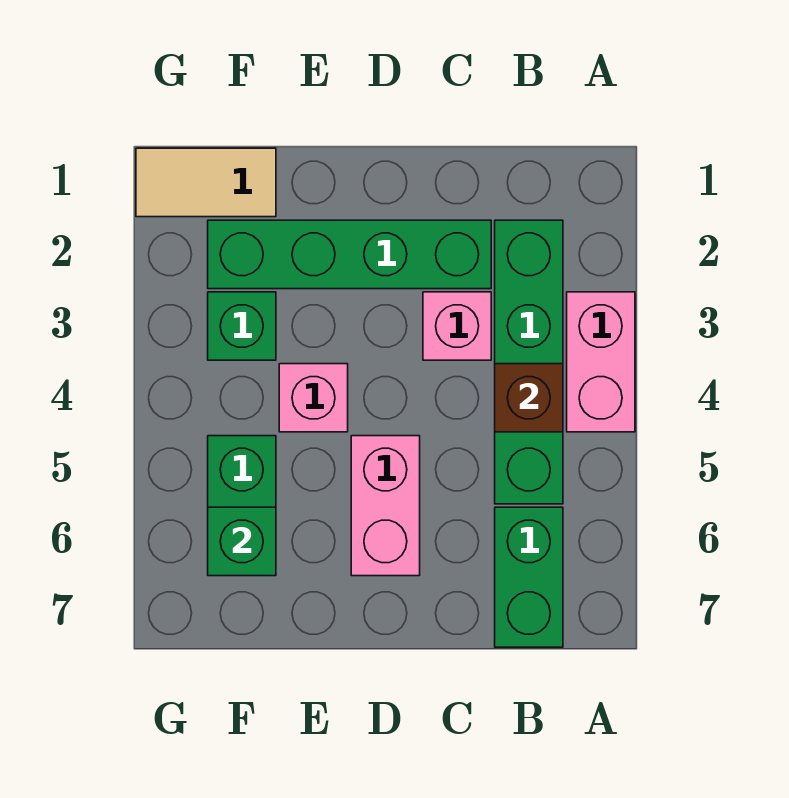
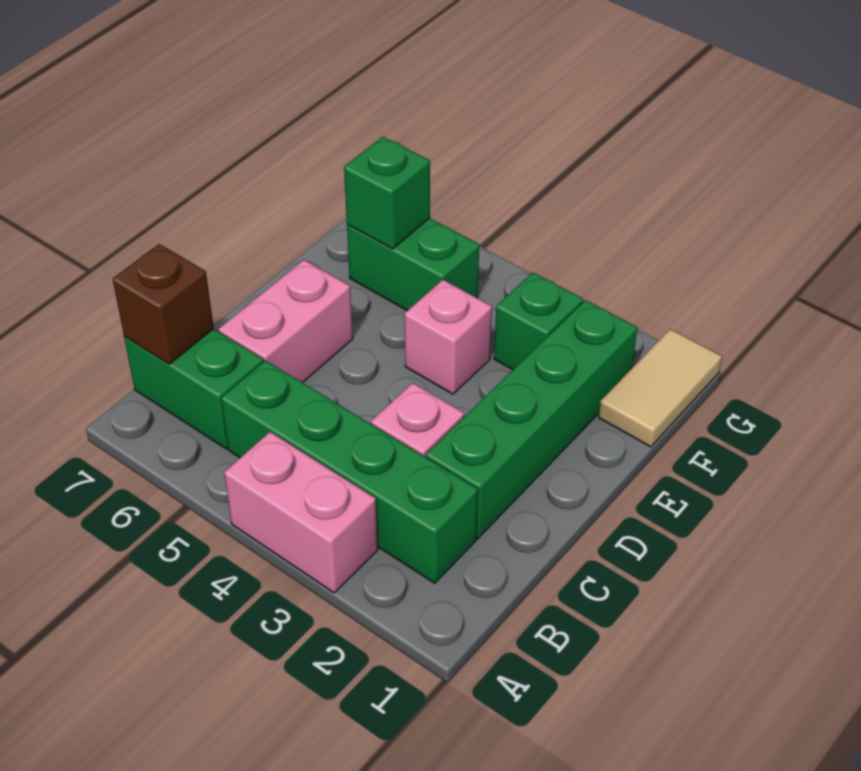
brown brick B4 level 2 -> brown brick B7 level 2
pink brick D5:D6 level 1 -> pink brick C6:D6 level 1

